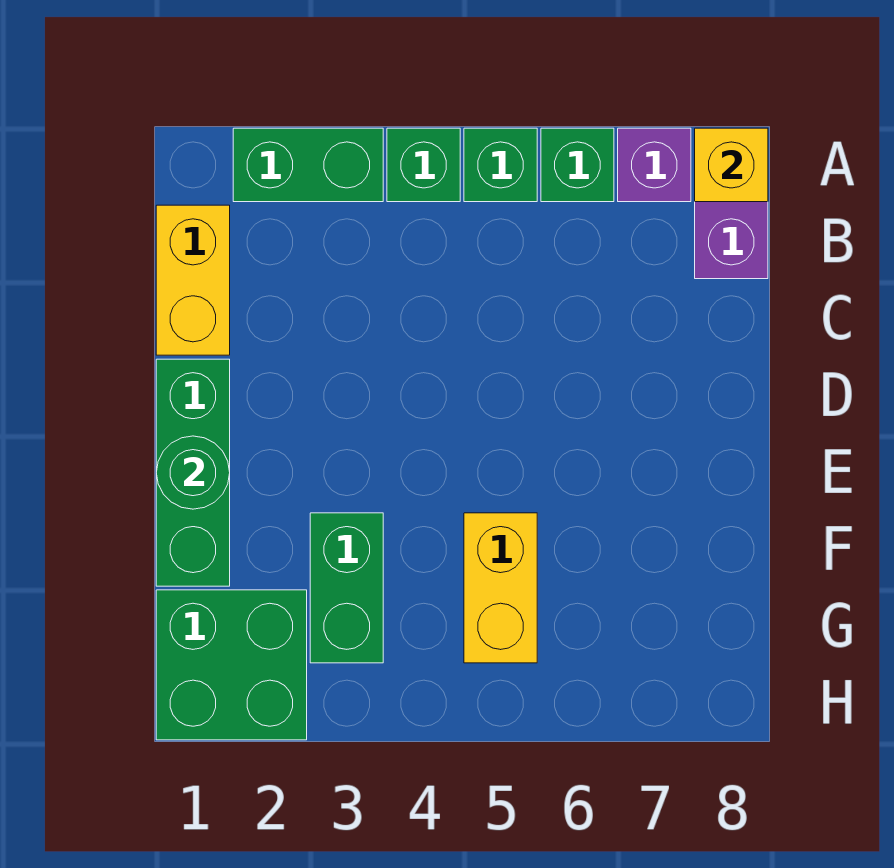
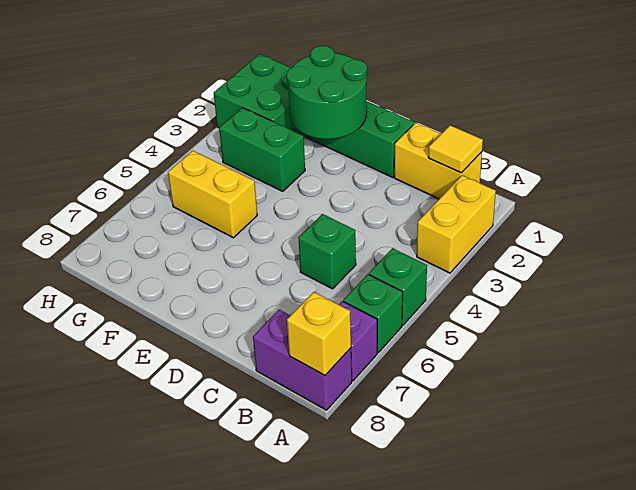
green brick A2:A3 level 1 -> yellow brick A2:A3 level 1
green brick A4 level 1 -> green brick C5 level 1
none -> yellow tile B1 level 2
green round brick E1 level 2 -> green round brick E1:F2 level 2

